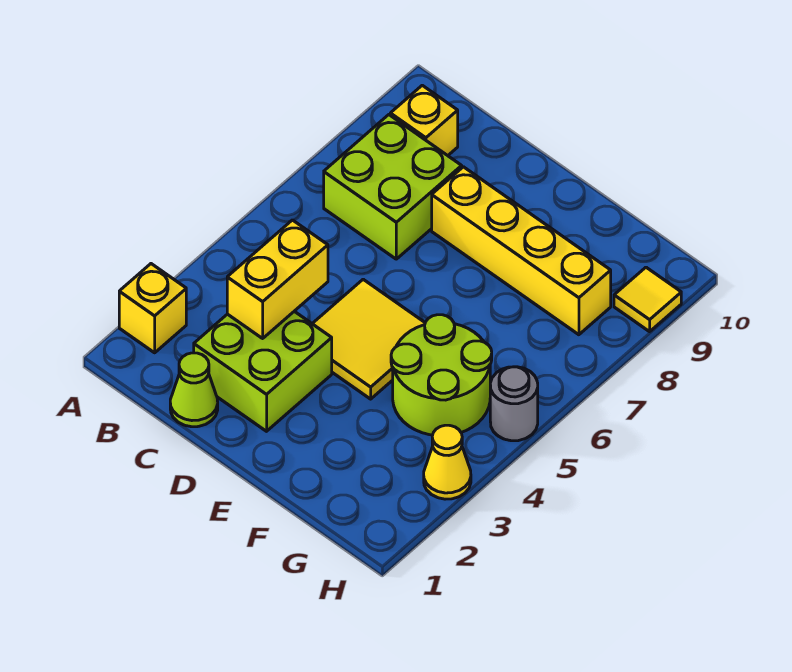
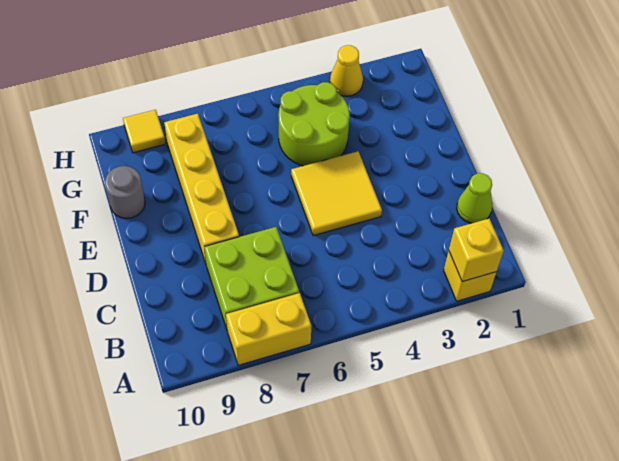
yellow brick B9 level 1 -> yellow brick A2 level 2
lime brick C2:D3 level 1 -> none
yellow brick C3:C4 level 2 -> yellow brick A7:A8 level 1
grey round brick H5 level 1 -> grey round brick F10 level 1

